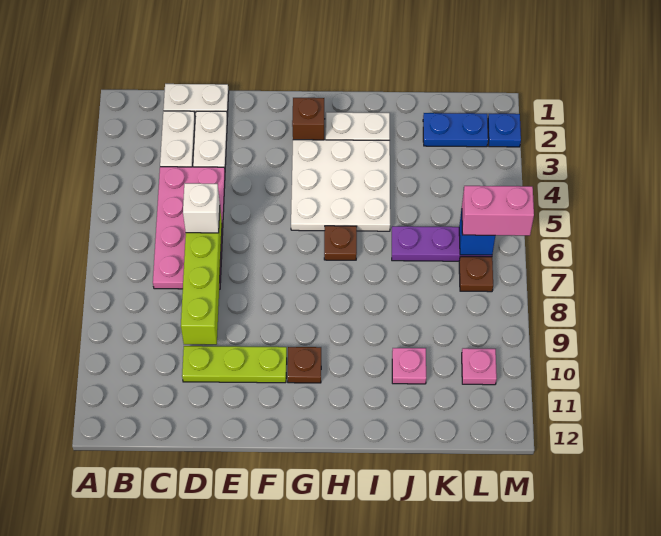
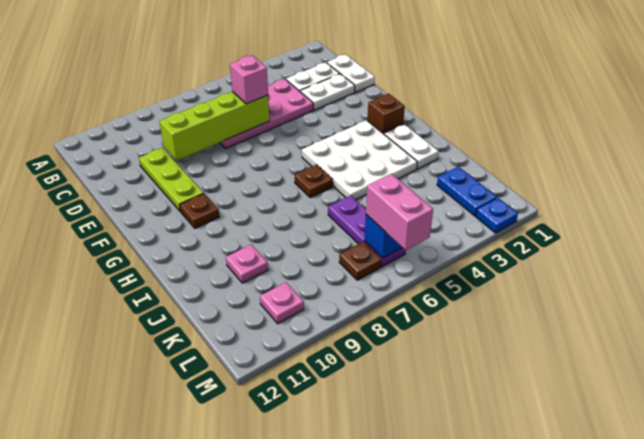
white brick D6 level 3 -> pink brick D6 level 3

